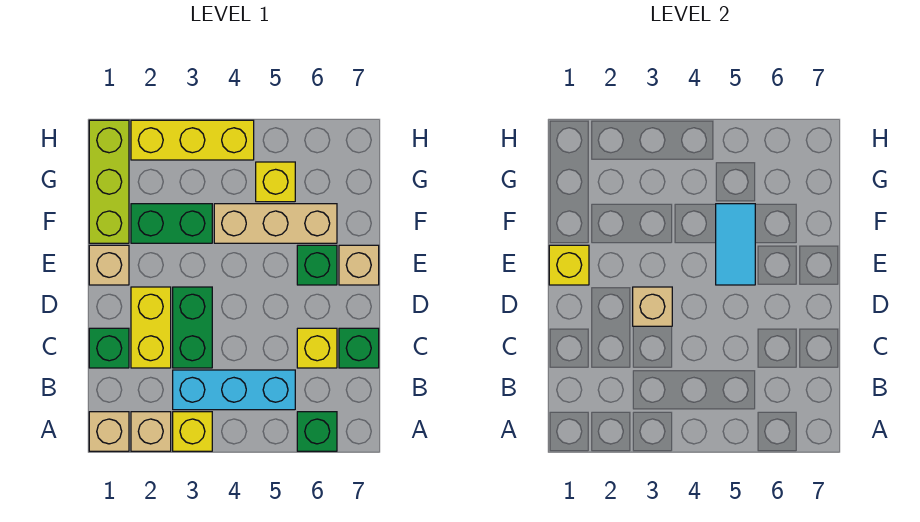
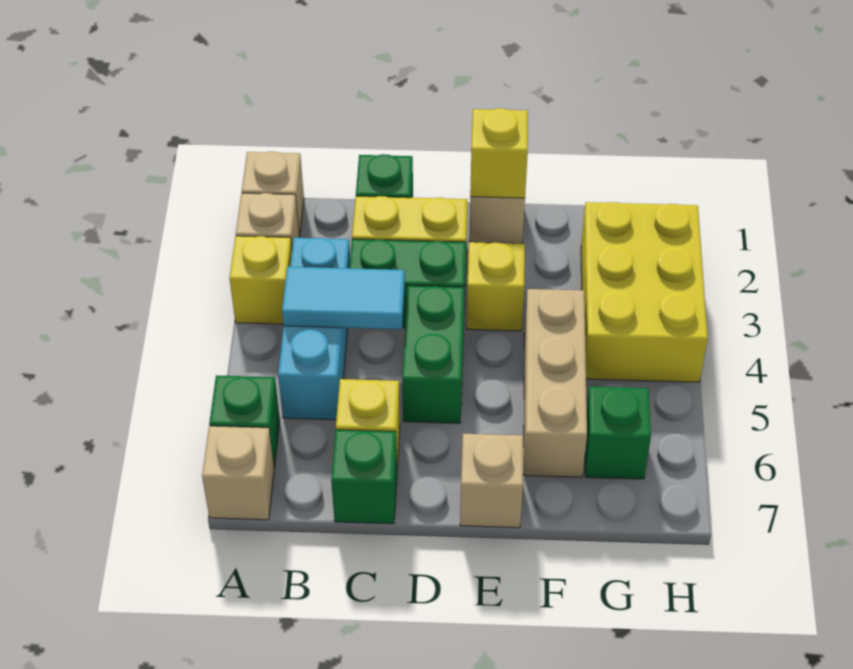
tan brick D3 level 2 -> tan brick A7 level 1
cyan tile E5:F5 level 2 -> cyan tile B4:C4 level 2
green brick E6 level 1 -> green brick G6 level 1
lime brick F1:H1 level 1 -> none
green brick F2:F3 level 1 -> green brick D4:D5 level 1
yellow brick G5 level 1 -> yellow brick E3 level 1
yellow brick H2:H4 level 1 -> yellow brick G2:H4 level 1

